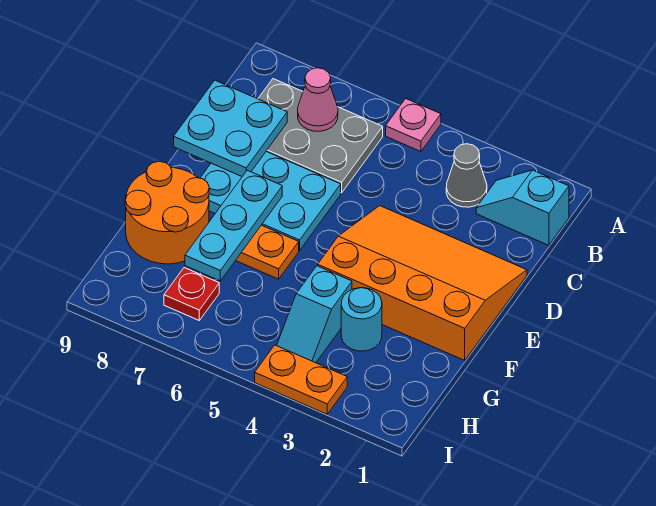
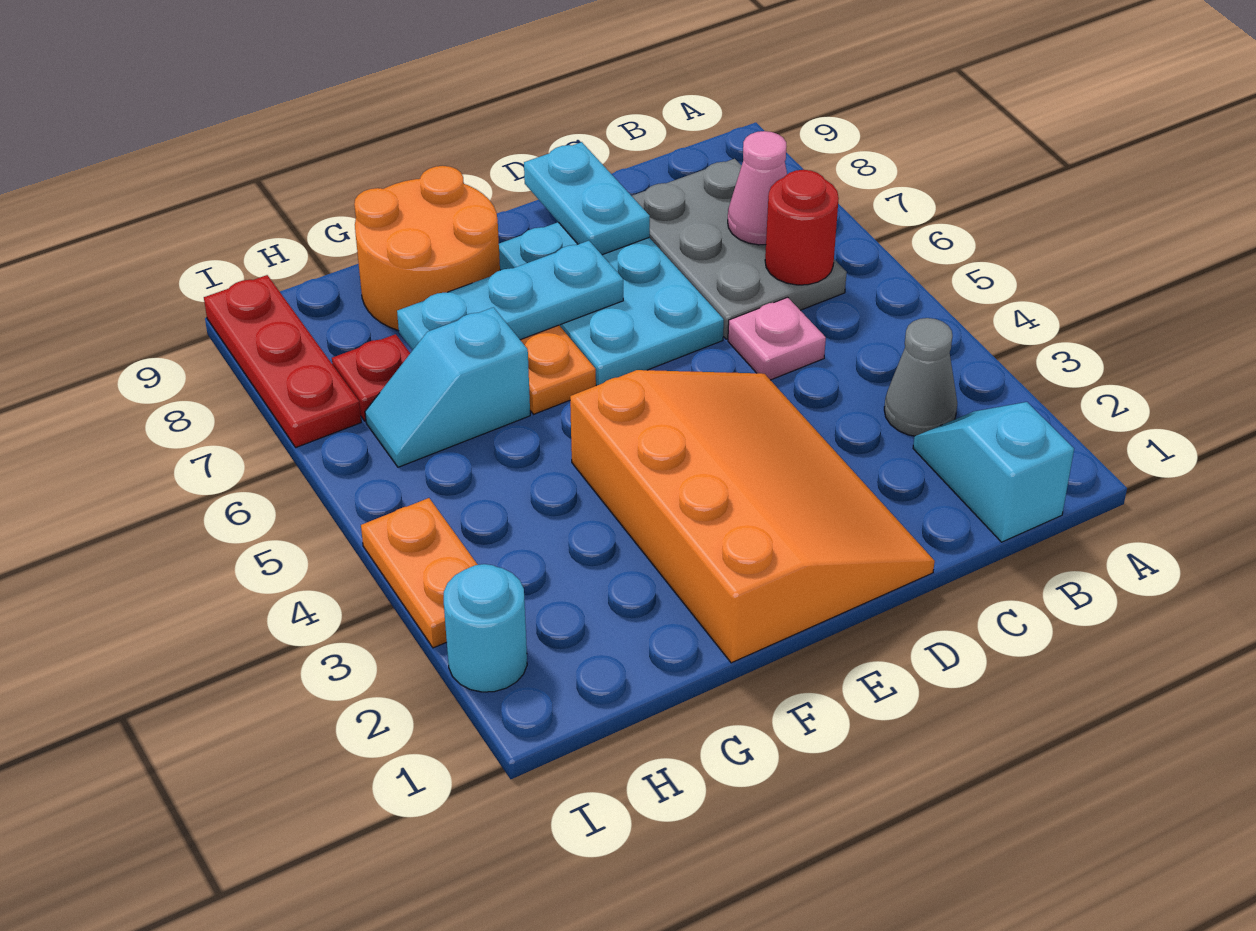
pink plate A5 level 1 -> pink plate C5 level 1
none -> red round brick B6 level 2
cyan plate C8:D9 level 2 -> cyan plate D8:D9 level 2
cyan round brick G3 level 1 -> cyan round brick I2 level 1
cyan slope G4:H4 level 1 top G -> cyan slope G6:H6 level 1 top G
none -> red plate I7:I9 level 1

